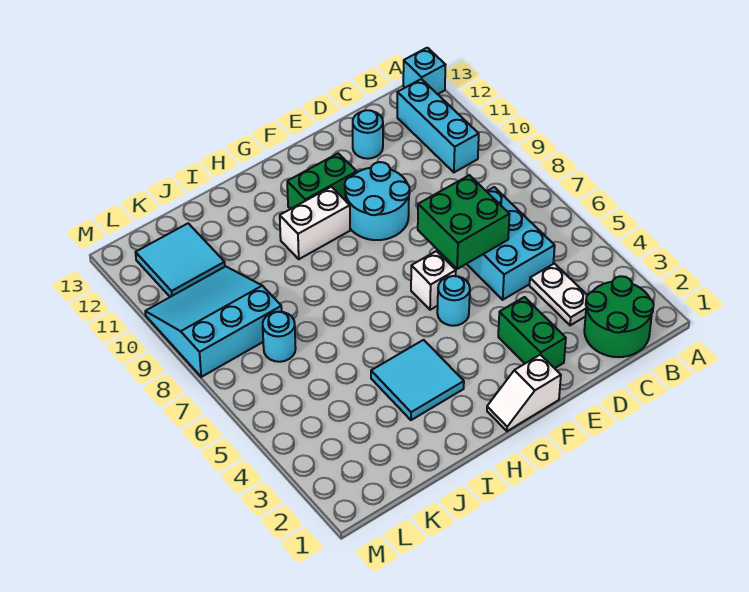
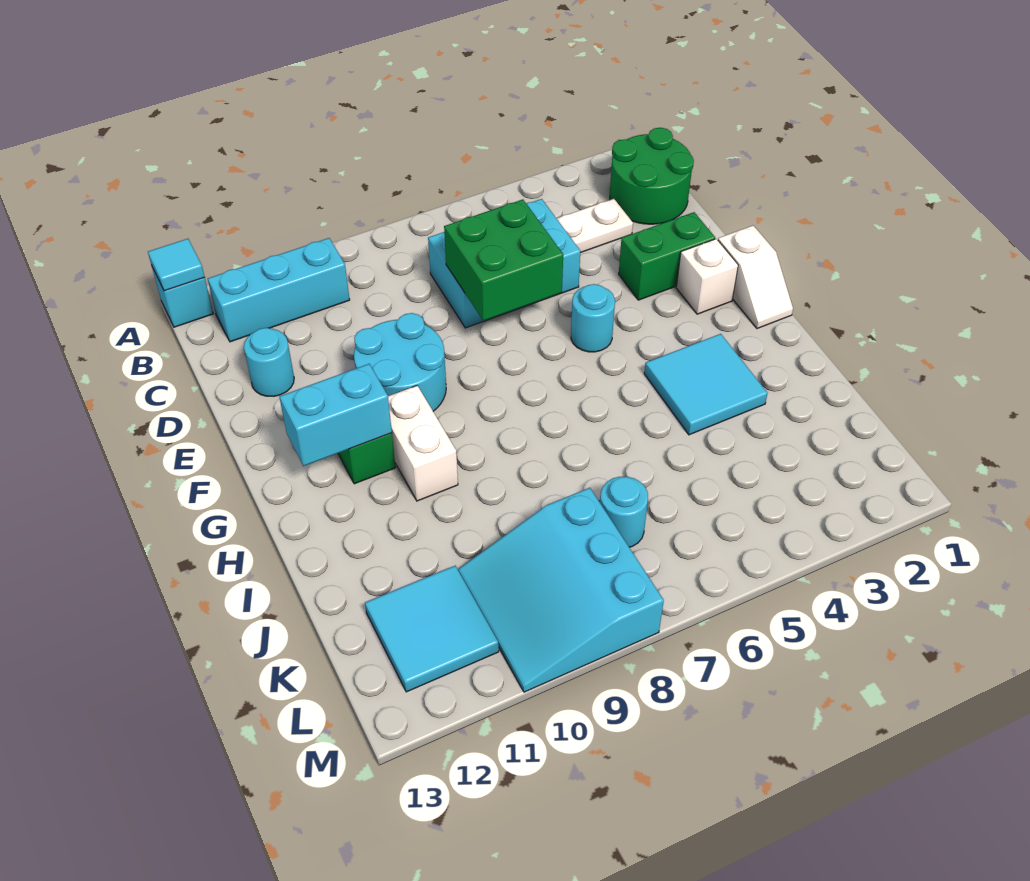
none -> cyan tile A13 level 2
white brick F6 level 1 -> white brick F2 level 1
none -> cyan brick G11:G12 level 2

